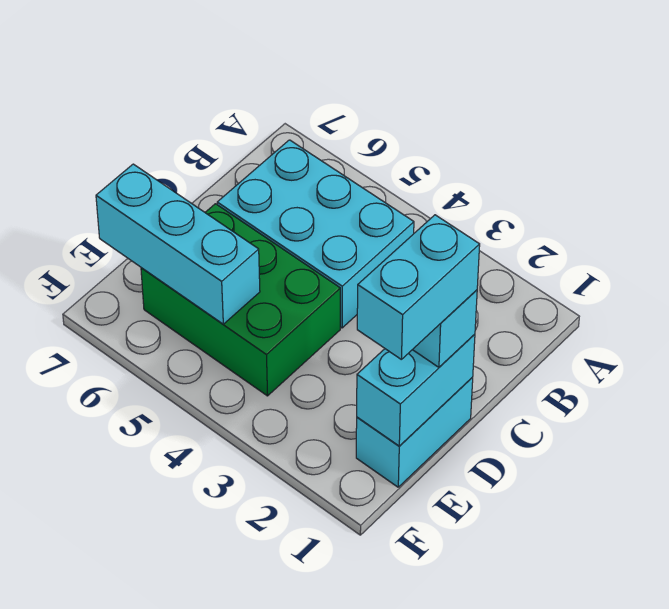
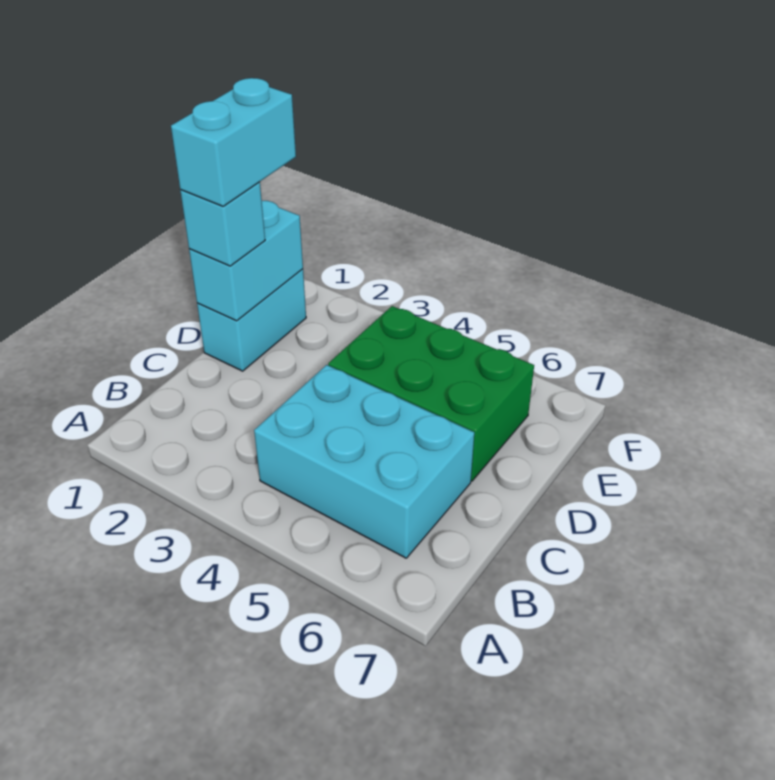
cyan brick E5:E7 level 2 -> none

